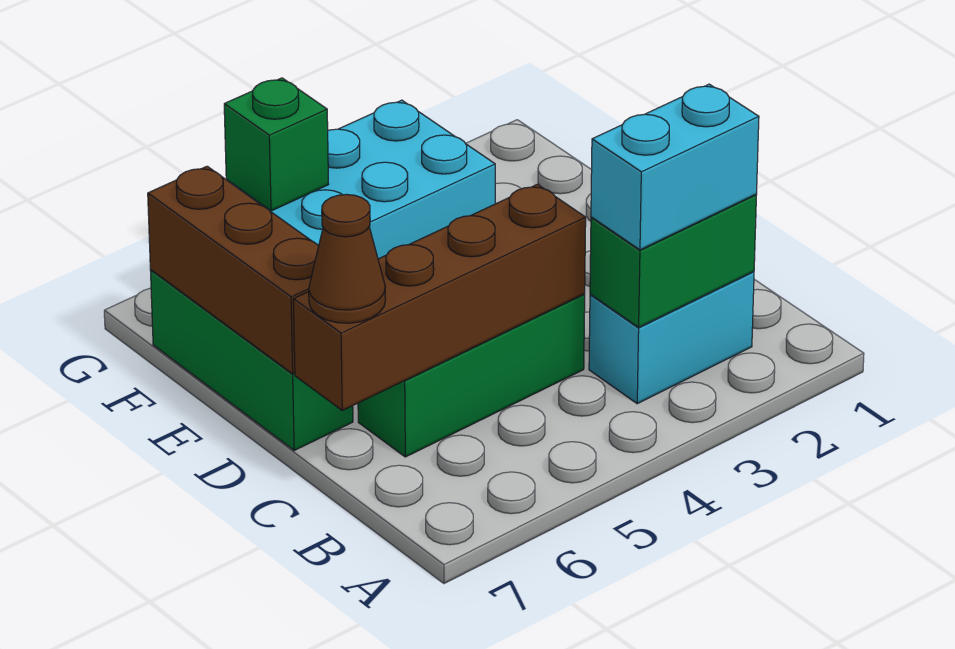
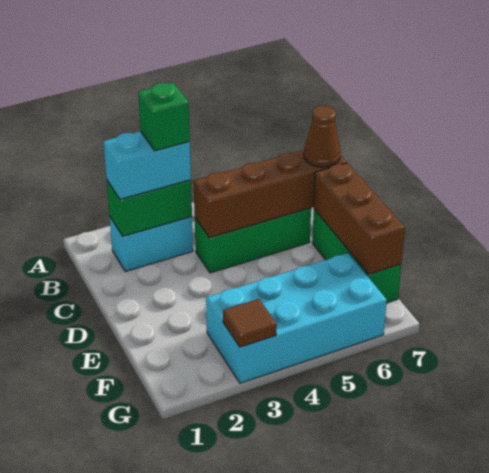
none -> brown tile G3 level 2
green brick G5 level 2 -> green brick B3 level 4

